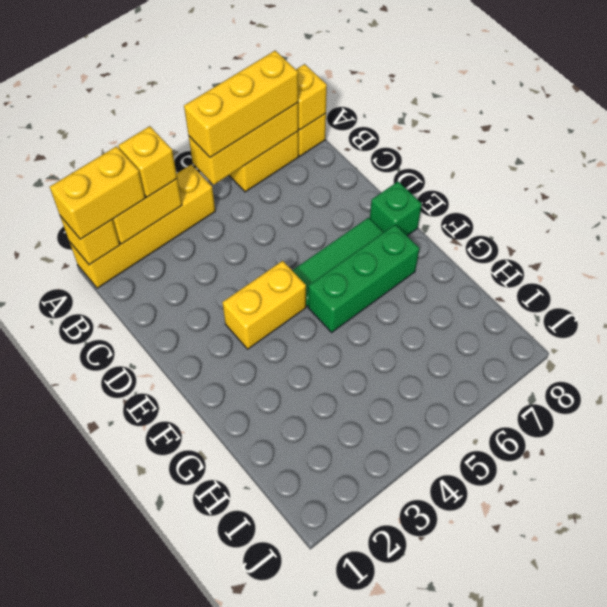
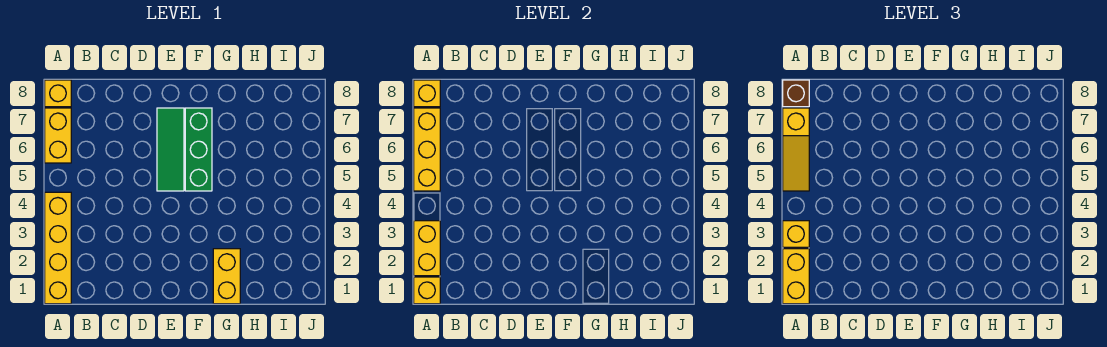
yellow brick A5:A7 level 3 -> yellow slope A5:A7 level 3 top 7
none -> brown brick A8 level 3
yellow brick E3:E4 level 1 -> yellow brick G1:G2 level 1
green brick E8 level 1 -> none

